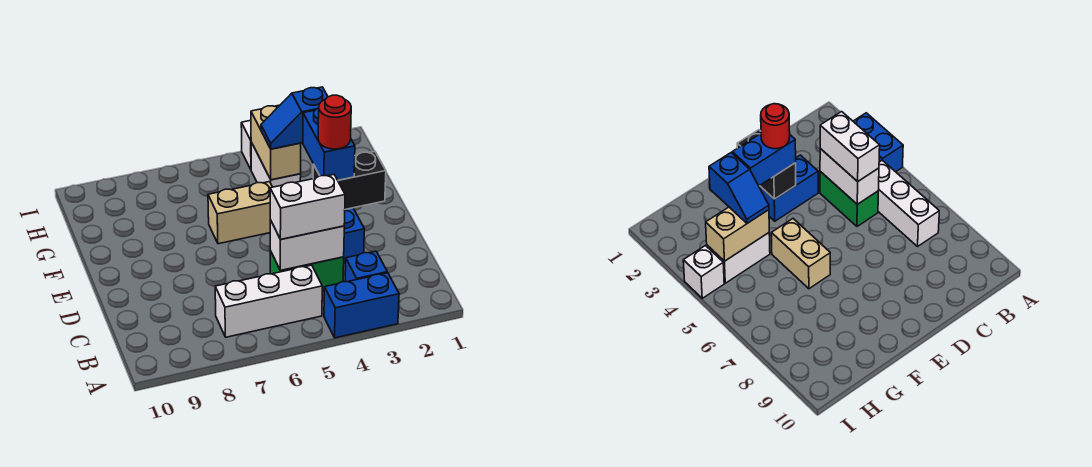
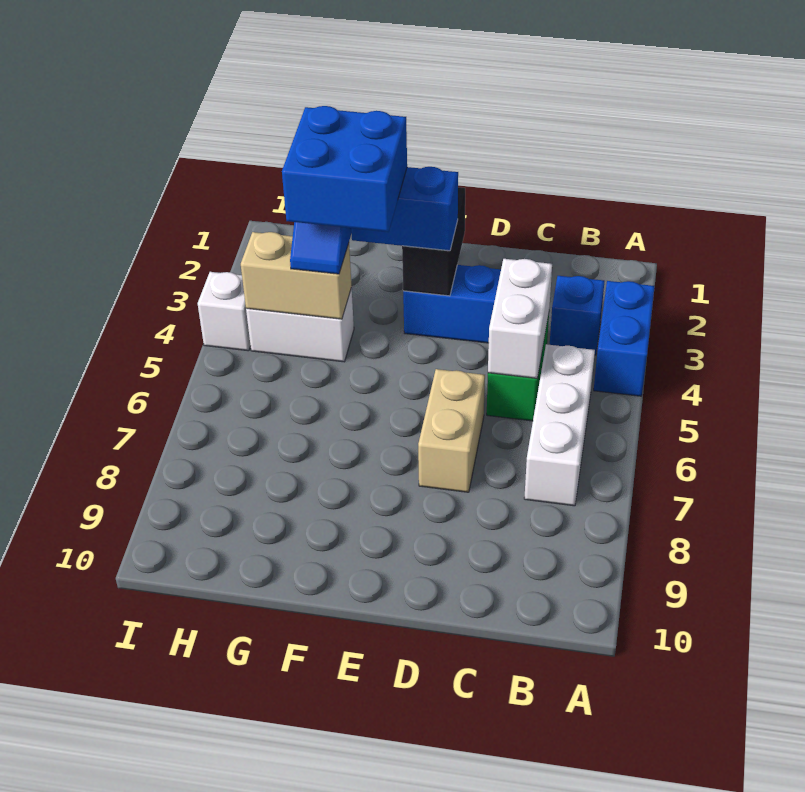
white brick C4:C5 level 3 -> none
red round brick E3 level 4 -> none
none -> blue brick F3:G4 level 4
tan brick F5:F6 level 1 -> tan brick D6:D7 level 1

